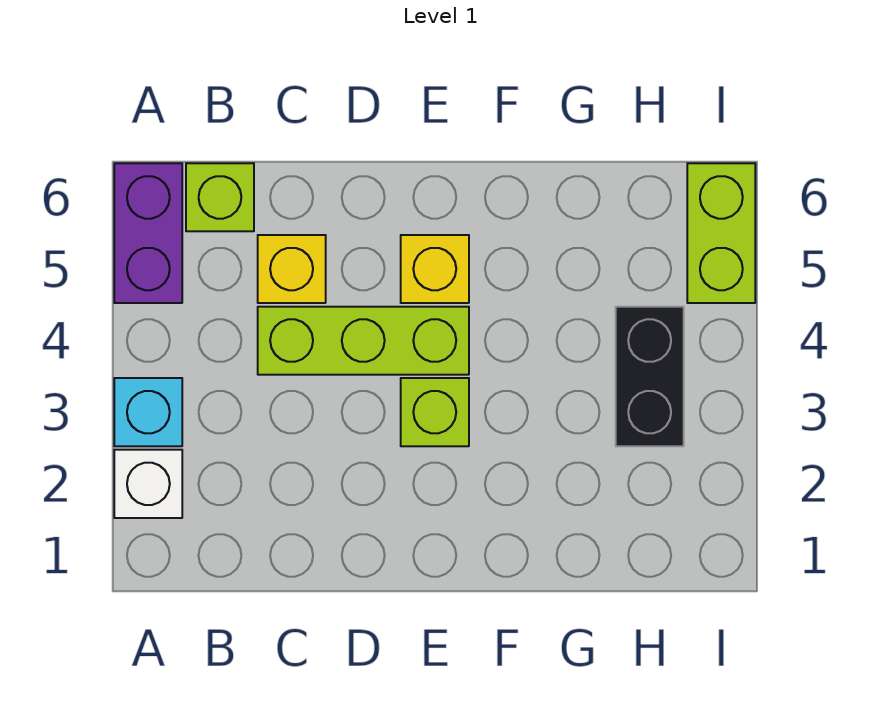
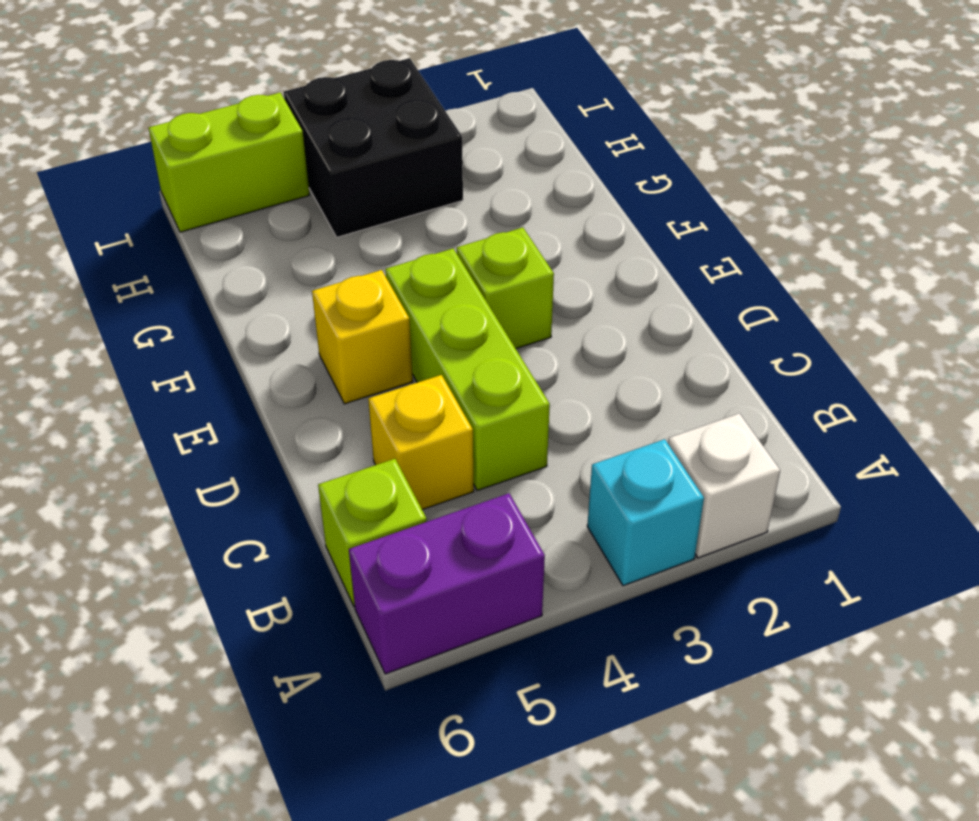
black brick H3:H4 level 1 -> black brick H3:I4 level 1

